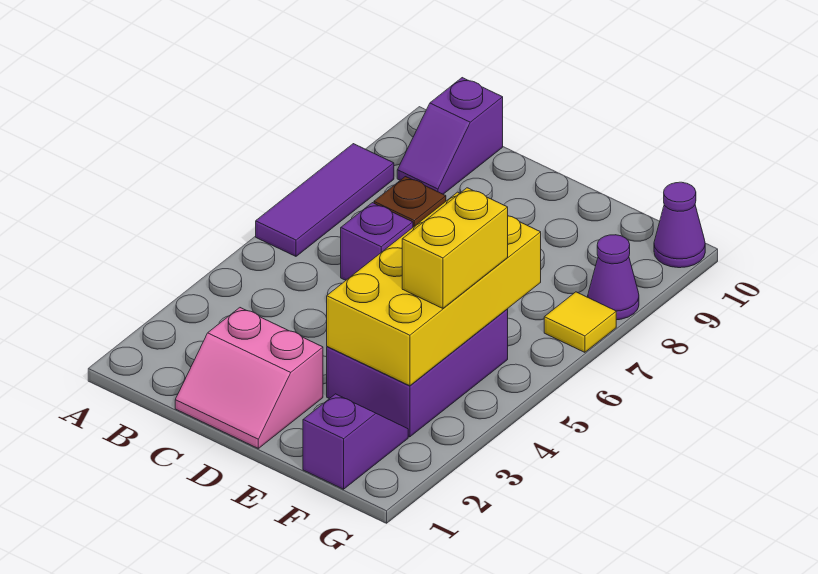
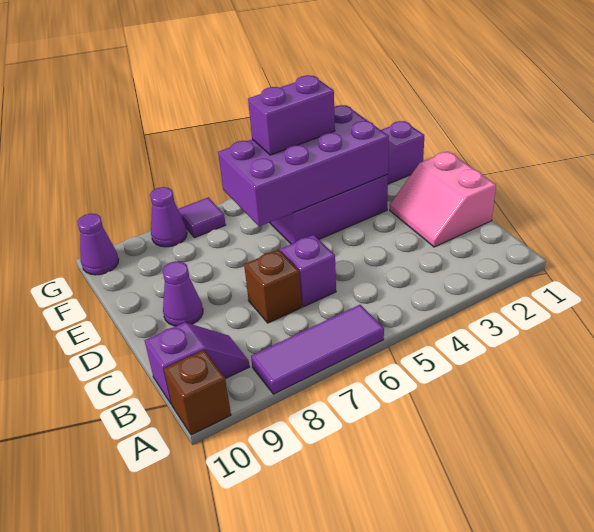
none -> brown brick A10 level 1
pink slope C1:D2 level 1 top 2 -> pink slope C1:D2 level 1 top 1
none -> purple cone D9 level 1
yellow brick E3:F6 level 2 -> purple brick E3:F6 level 2
yellow brick F4:F5 level 3 -> purple brick F4:F5 level 3
yellow tile G7 level 1 -> purple tile G7 level 1

